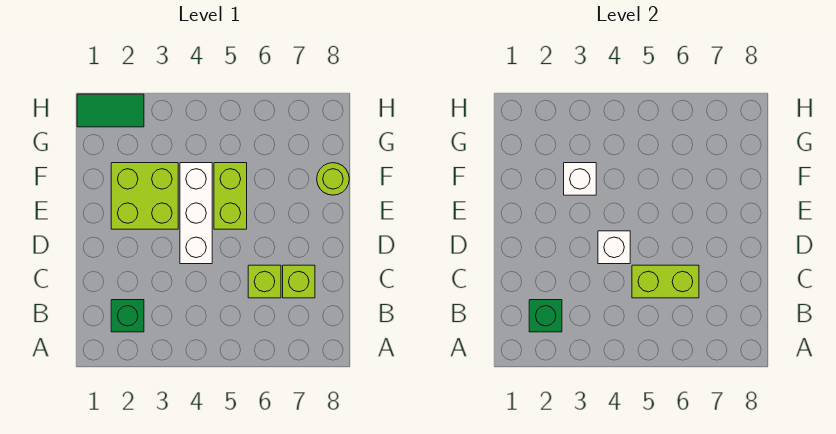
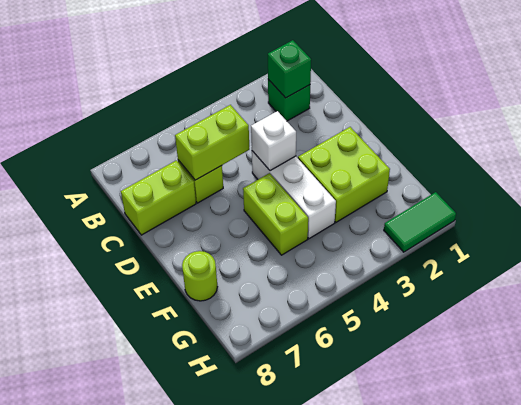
lime brick C7 level 1 -> lime brick C7:C8 level 1
white brick F3 level 2 -> none

